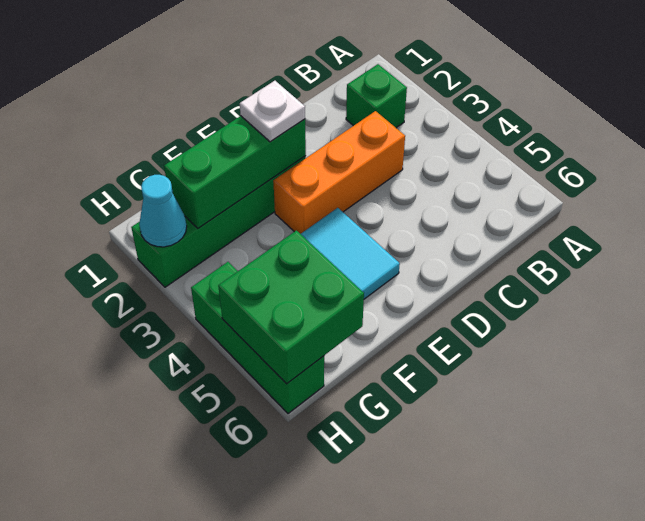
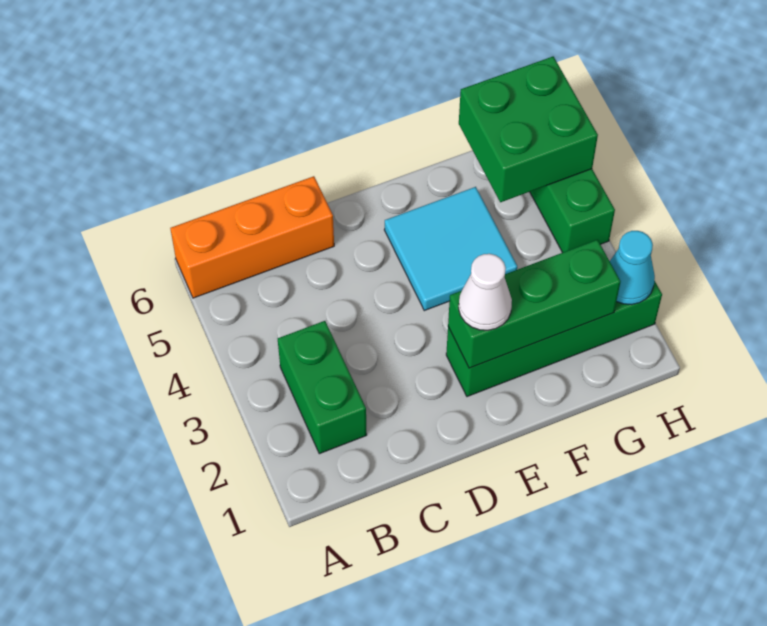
green brick B2 level 1 -> green brick B2:B3 level 1
orange brick C3:E3 level 1 -> orange brick A6:C6 level 1
white plate E2 level 3 -> white cone E2 level 3

